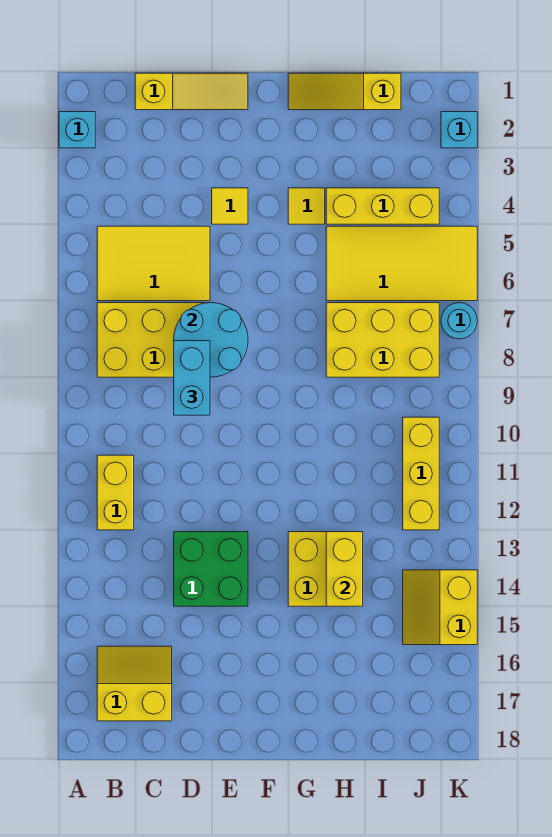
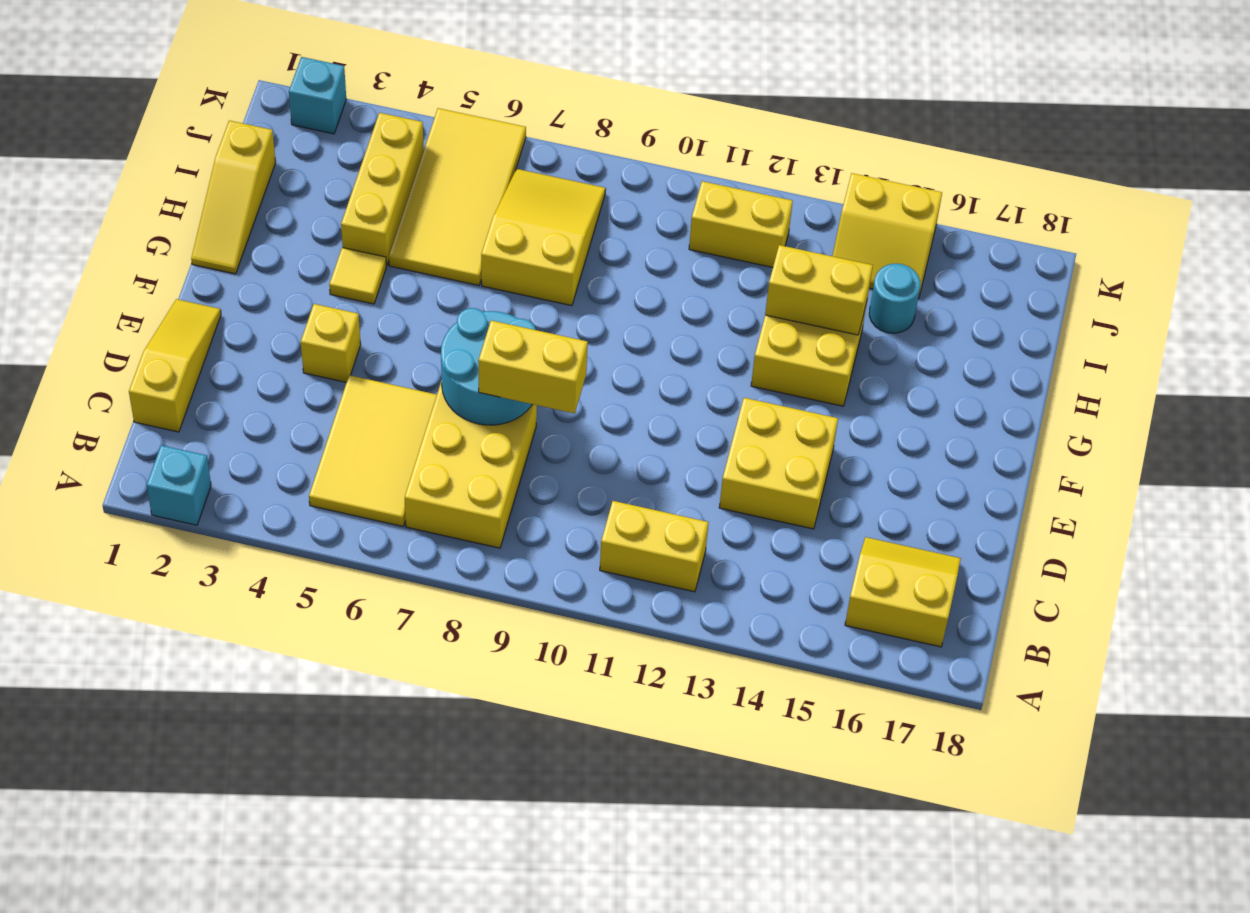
yellow slope B16:C17 level 1 top 17 -> yellow slope B16:C17 level 1 top B
cyan brick D8:D9 level 3 -> yellow brick D8:D9 level 3
green brick D13:E14 level 1 -> yellow brick D13:E14 level 1
yellow tile E4 level 1 -> yellow brick E4 level 1
yellow brick H7:J8 level 1 -> yellow slope H7:J8 level 1 top H
yellow brick J10:J12 level 1 -> yellow brick J11:J12 level 1
cyan round brick K7 level 1 -> cyan round brick I15 level 1

